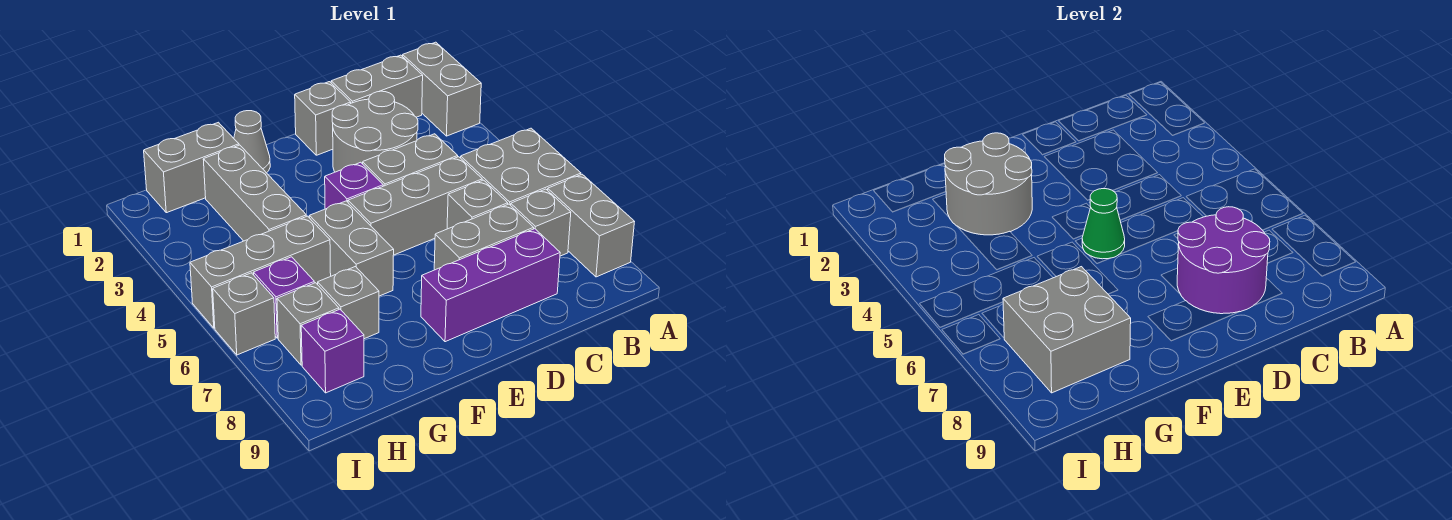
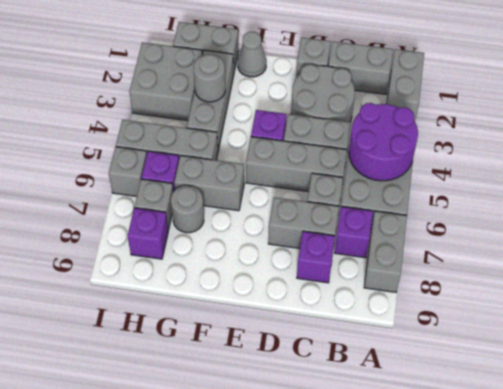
grey brick B7 level 1 -> purple brick B7 level 1
purple round brick C7:D8 level 2 -> purple round brick A4:B5 level 2
purple brick C8:E8 level 1 -> purple brick C8 level 1
green cone E5 level 2 -> none
grey round brick F2:G3 level 2 -> grey round brick G3 level 2
grey brick F5:F6 level 1 -> grey brick F6:G6 level 1
grey brick G7 level 1 -> grey round brick G7 level 1
grey brick G7:H8 level 2 -> grey brick H2:I3 level 1

